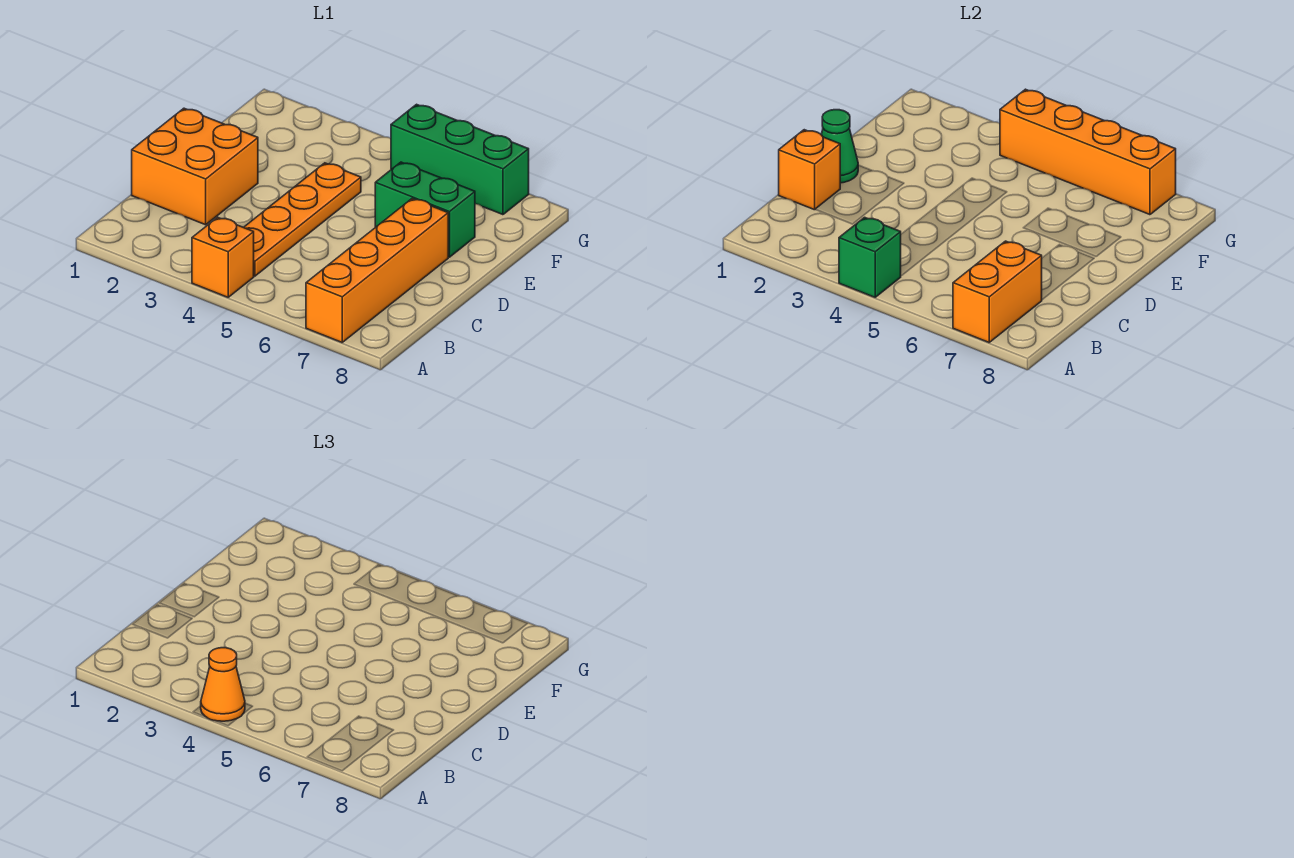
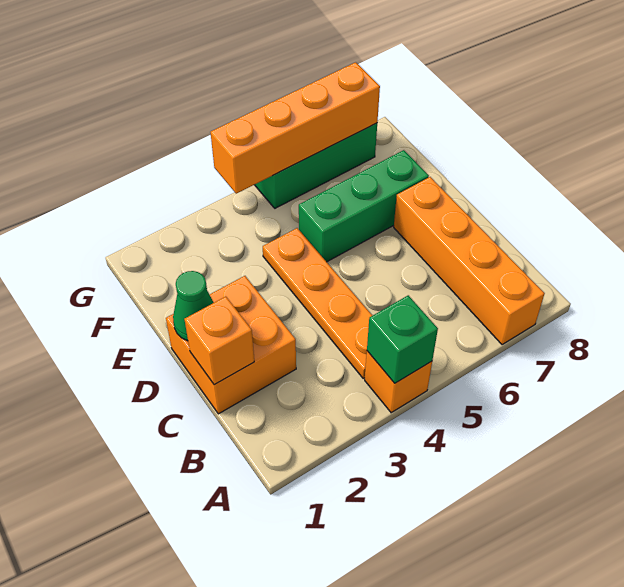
orange cone A4 level 3 -> none
orange brick A7:B7 level 2 -> none
green brick E6:E7 level 1 -> green brick E5:E7 level 1

